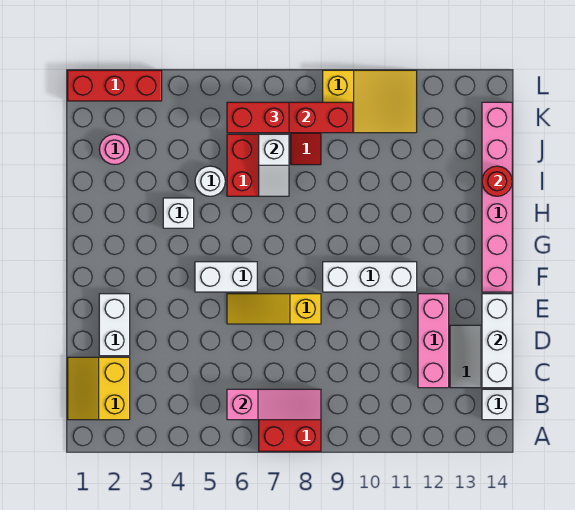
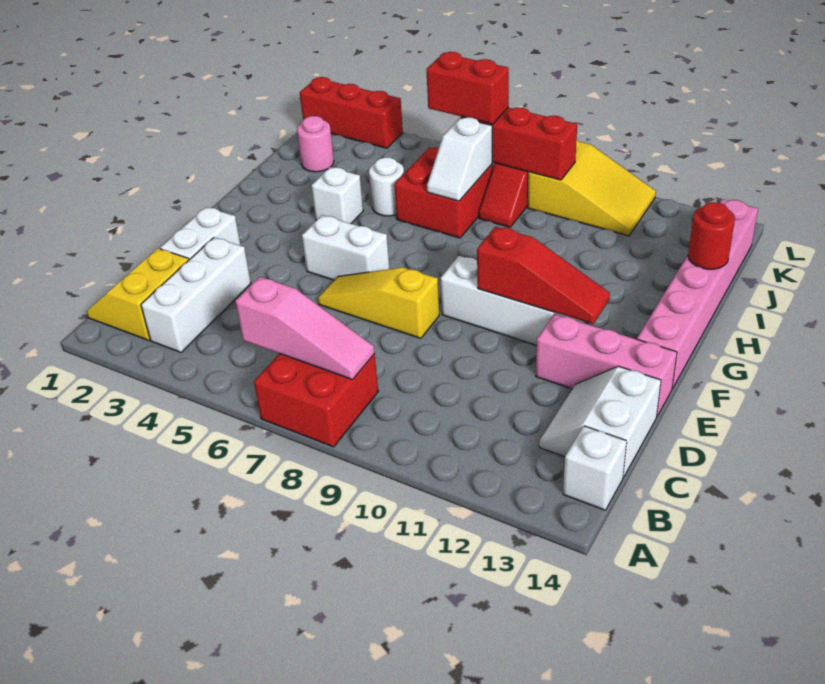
pink brick C12:E12 level 1 -> pink brick E12:E14 level 1
white brick C14:E14 level 2 -> white brick B3:D3 level 1
none -> red slope F10:F12 level 2 top 10

